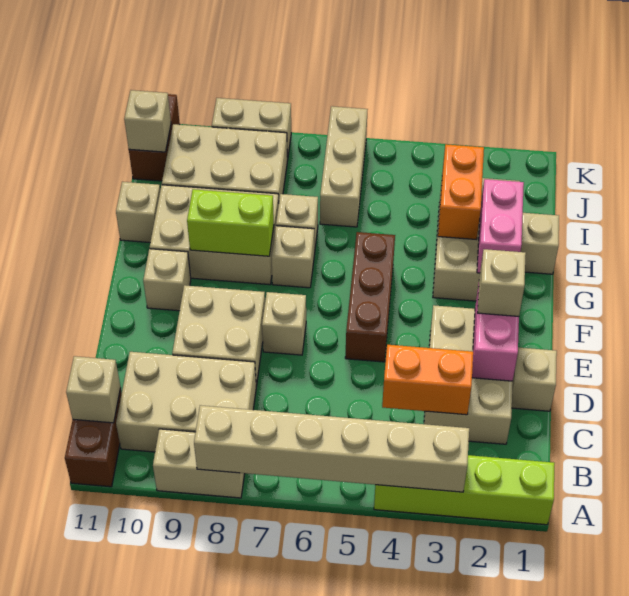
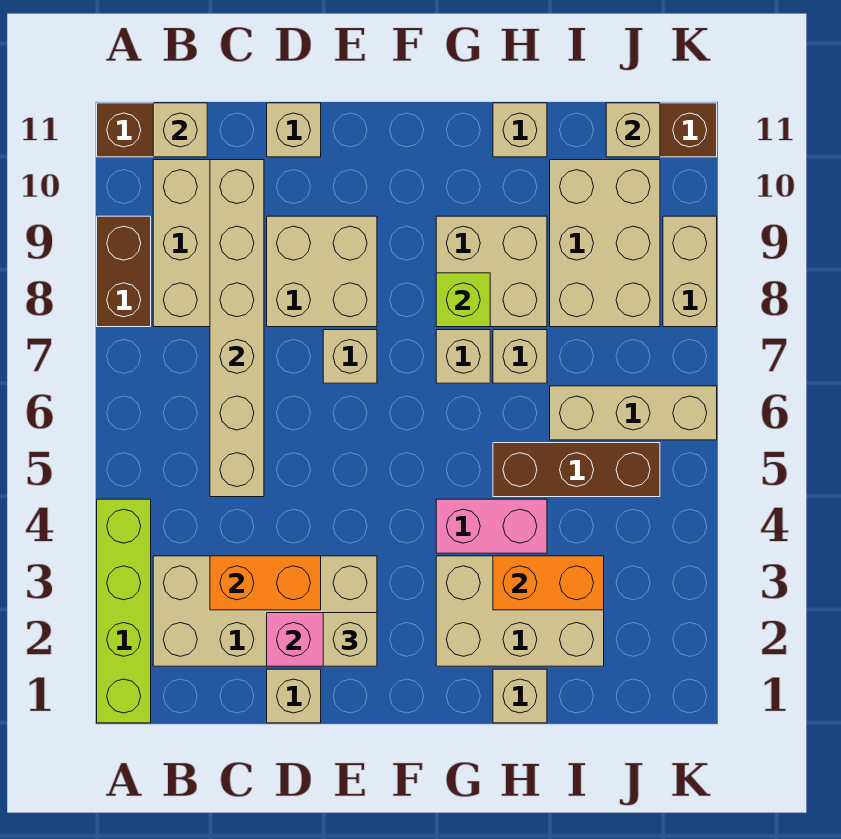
tan brick A3:A8 level 2 -> tan brick C5:C10 level 2
tan brick A8:A9 level 1 -> brown brick A8:A9 level 1
tan brick C2:E3 level 1 -> tan brick B2:E3 level 1
orange brick C3:C4 level 2 -> orange brick C3:D3 level 2
brown brick E5:G5 level 1 -> brown brick H5:J5 level 1
tan brick F10 level 1 -> tan brick D11 level 1
pink brick G2:H2 level 2 -> pink brick G4:H4 level 1
tan brick G8:H10 level 1 -> tan brick G8:H9 level 1
lime brick G8:G9 level 2 -> lime brick G8 level 2

